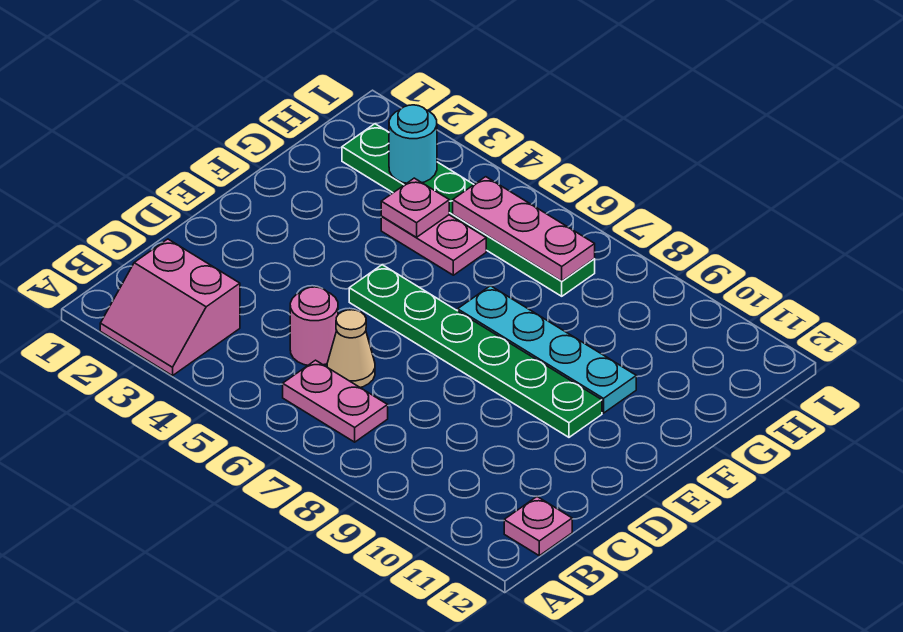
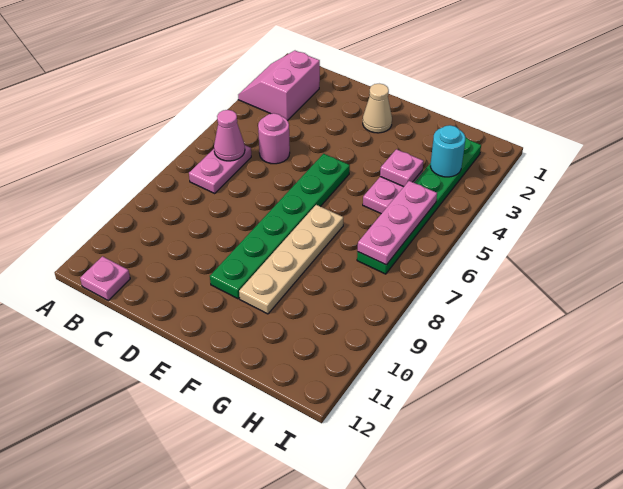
none -> pink cone B6 level 2
tan cone C6 level 1 -> tan cone E2 level 1
cyan plate F7:F10 level 1 -> tan plate F7:F10 level 1

